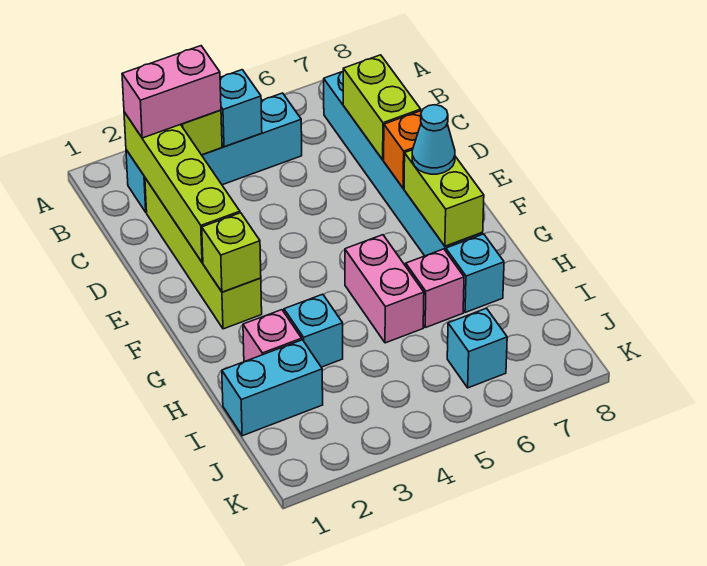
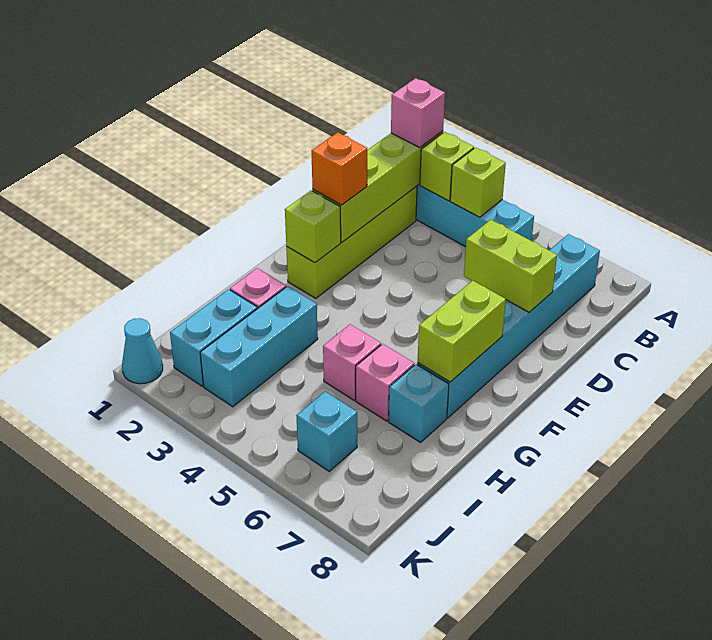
pink brick B2:B3 level 3 -> pink brick B2 level 3
cyan brick B4 level 2 -> lime brick B4 level 2
lime brick C7:D7 level 2 -> lime brick D6:D7 level 2
orange brick E7 level 2 -> orange brick E2 level 3
cyan cone F7 level 3 -> cyan cone K1 level 1
pink brick G5:H5 level 1 -> pink brick H5 level 1
cyan brick H3 level 1 -> cyan brick H3:J3 level 1
cyan brick I1:I2 level 1 -> cyan brick I2:J2 level 1

